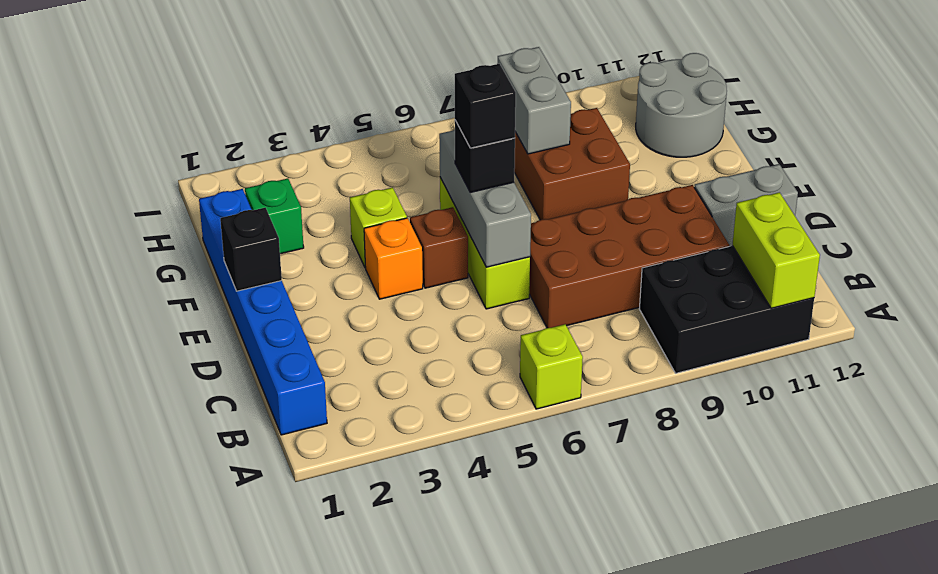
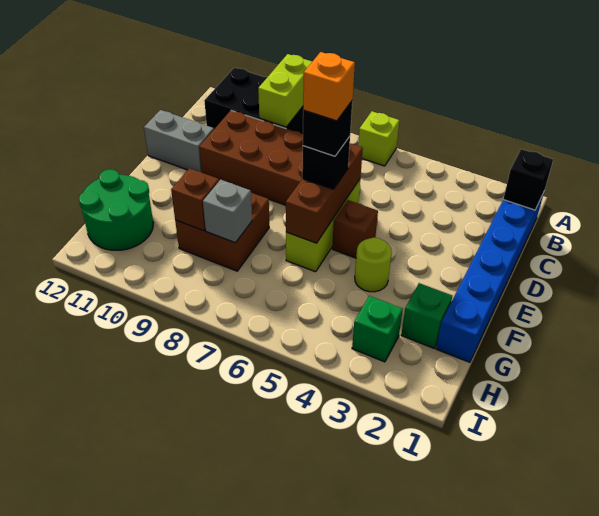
lime brick A11:B11 level 2 -> lime brick A9:B9 level 2
grey brick D6:F6 level 2 -> brown brick D6:F6 level 2
black brick E1 level 2 -> black brick B1 level 2
orange brick E4 level 1 -> orange brick E6 level 5
lime brick F4 level 1 -> lime round brick F4 level 1
grey brick G8:H8 level 2 -> grey brick G8 level 2
none -> brown brick G9 level 2
grey round brick G11:H12 level 1 -> green round brick G11:H12 level 1
none -> green brick H3 level 1

